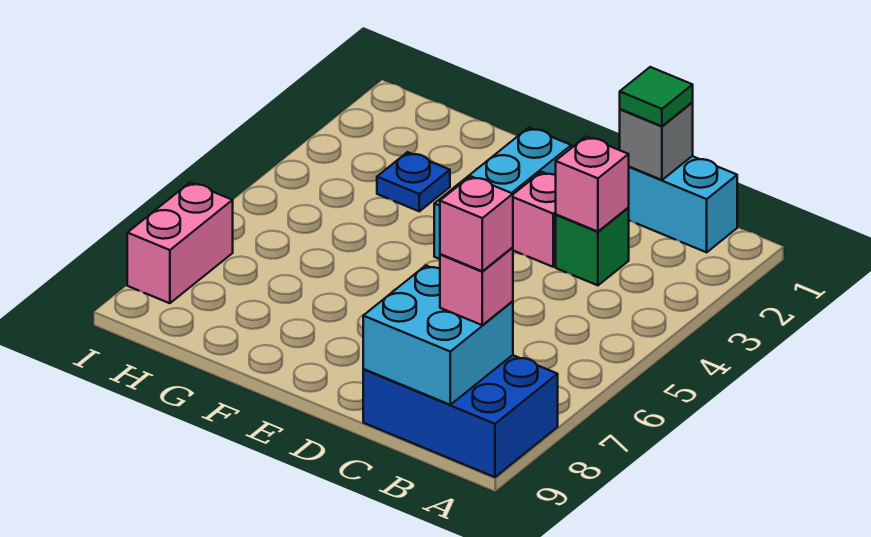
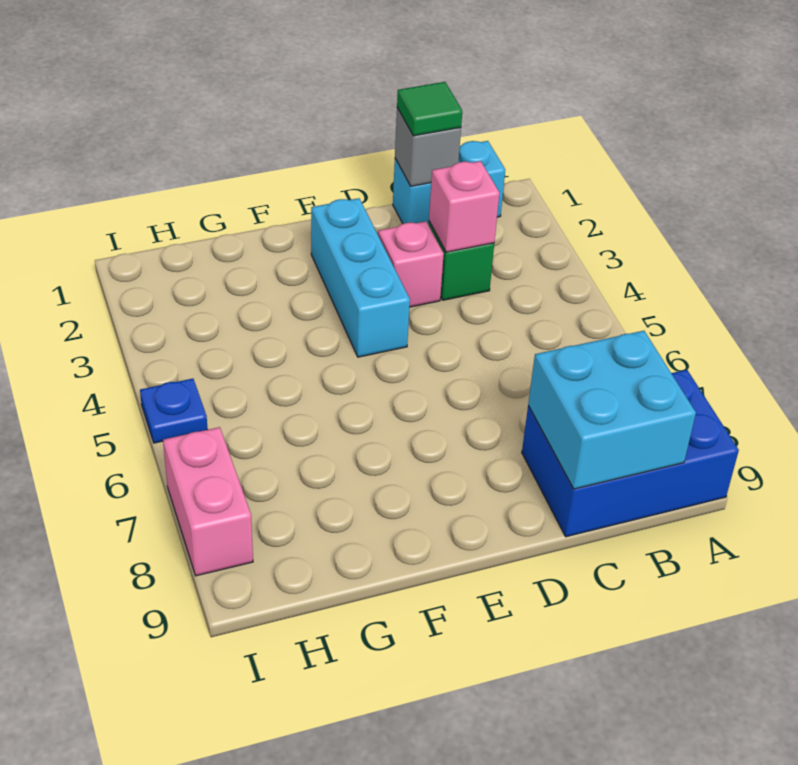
pink brick B8 level 3 -> none
pink brick B8 level 4 -> none
blue plate G3 level 1 -> blue plate I5 level 1

